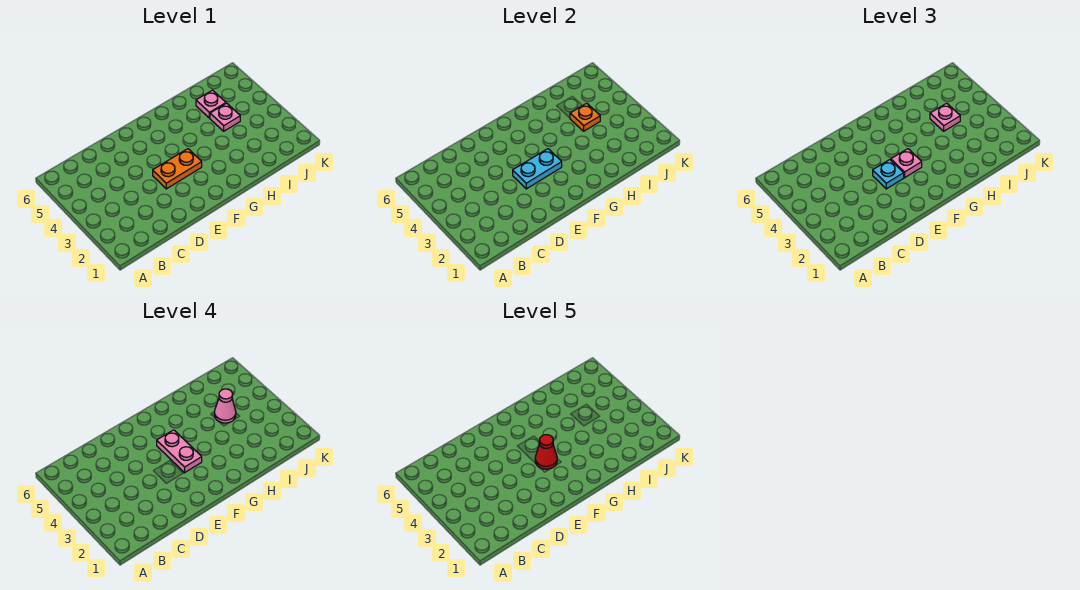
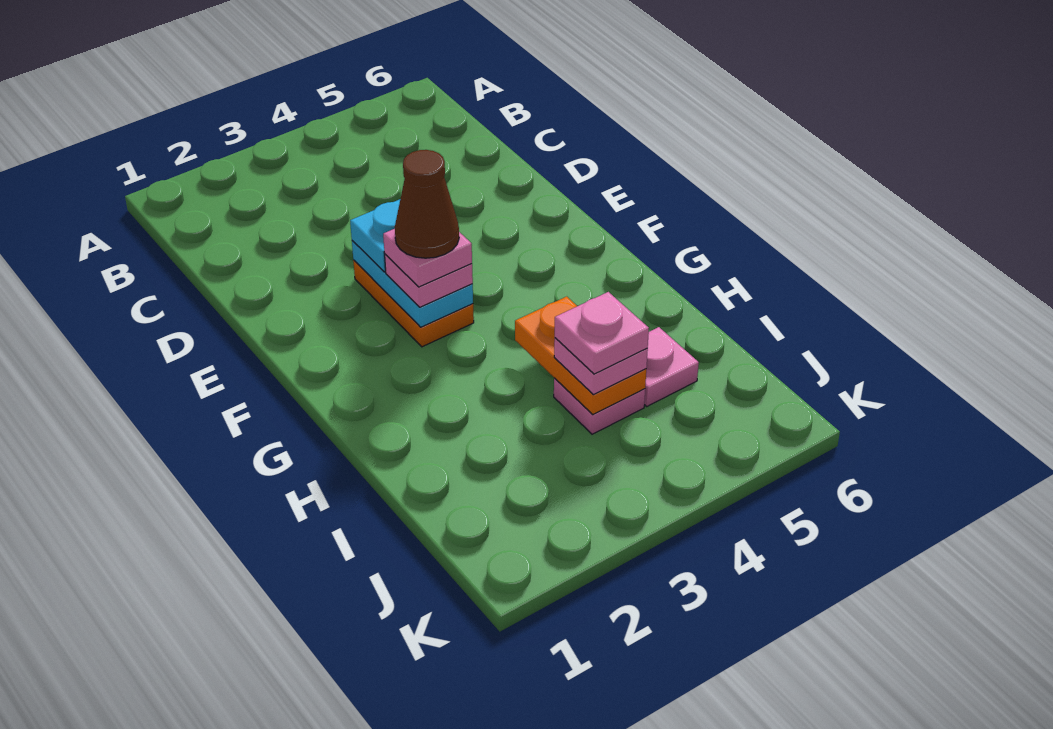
pink plate F3:F4 level 4 -> pink plate F3 level 4
red cone F3 level 5 -> brown cone F3 level 5
orange plate I4 level 2 -> orange plate H4:I4 level 2
pink cone I4 level 4 -> pink plate I4 level 4

